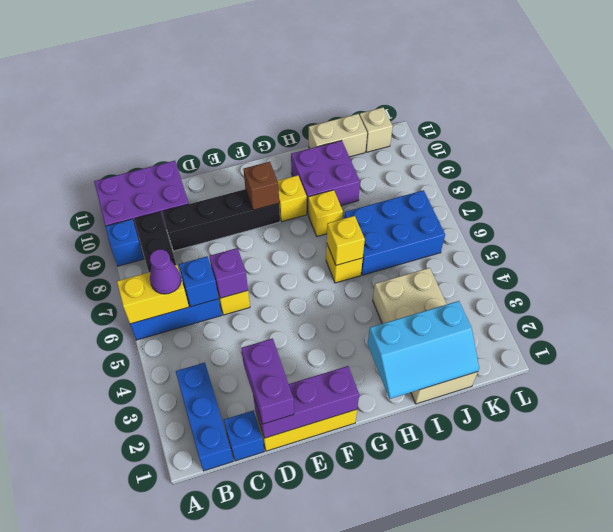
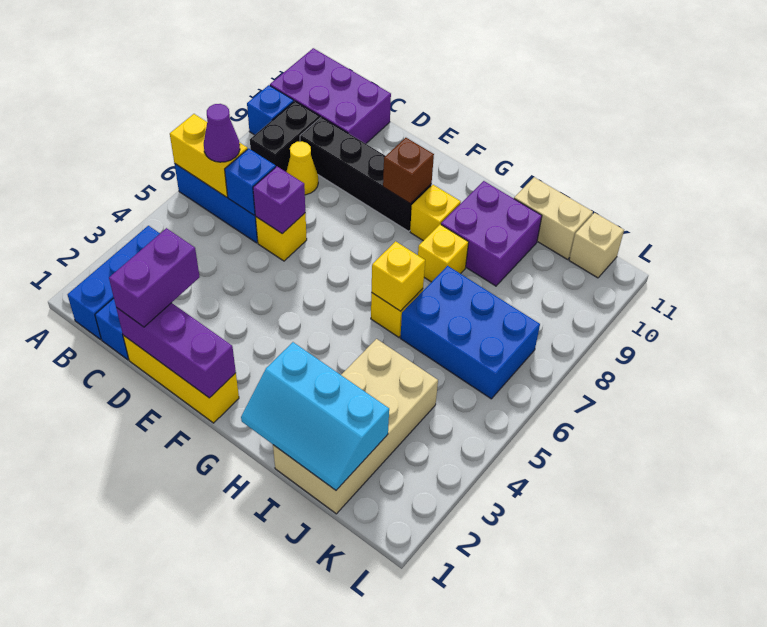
none -> yellow cone C8 level 1

